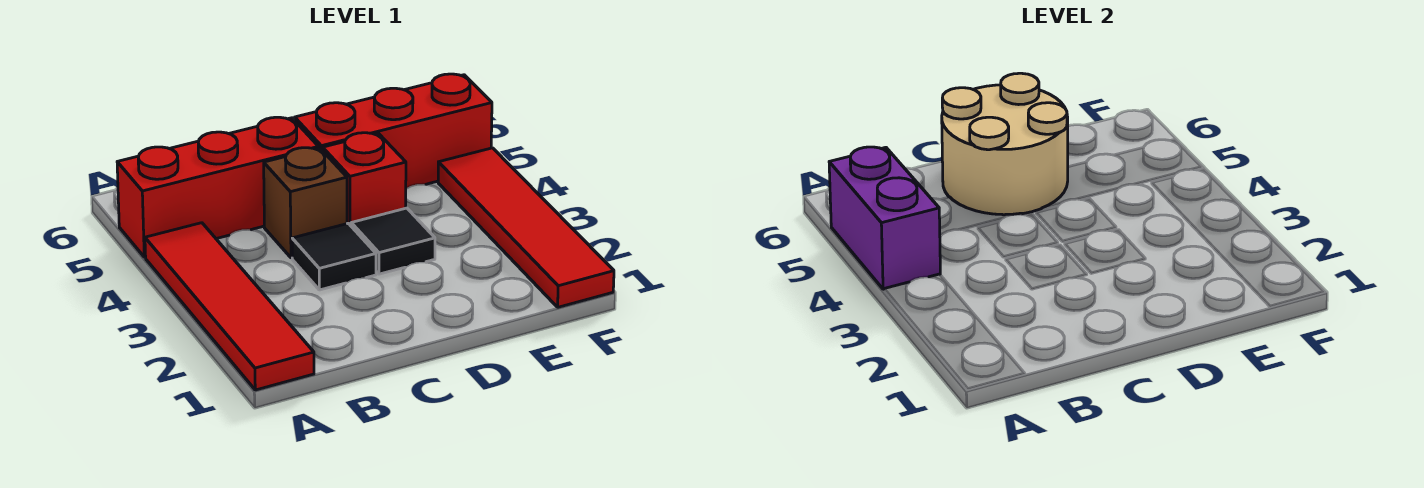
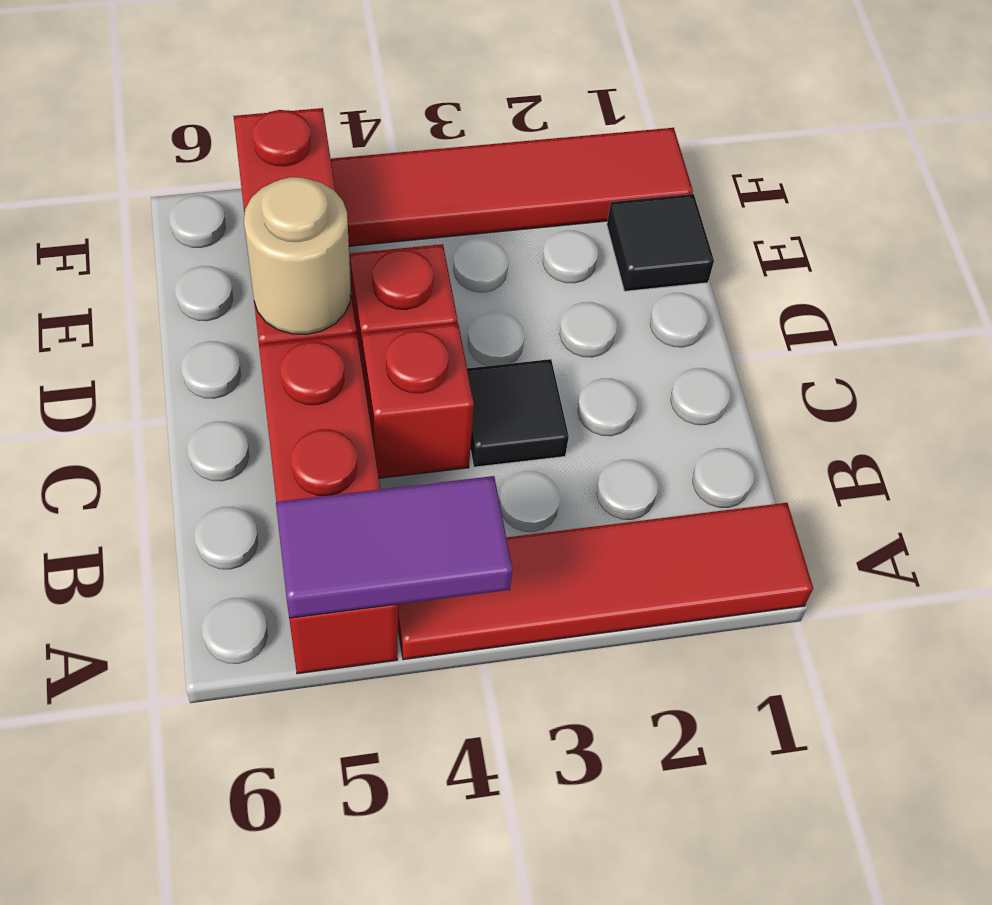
purple brick A4:A5 level 2 -> purple tile A4:A5 level 2
brown brick C4 level 1 -> red brick C4 level 1
tan round brick C5:D6 level 2 -> tan round brick D5 level 2
black tile D3 level 1 -> black tile E1 level 1

